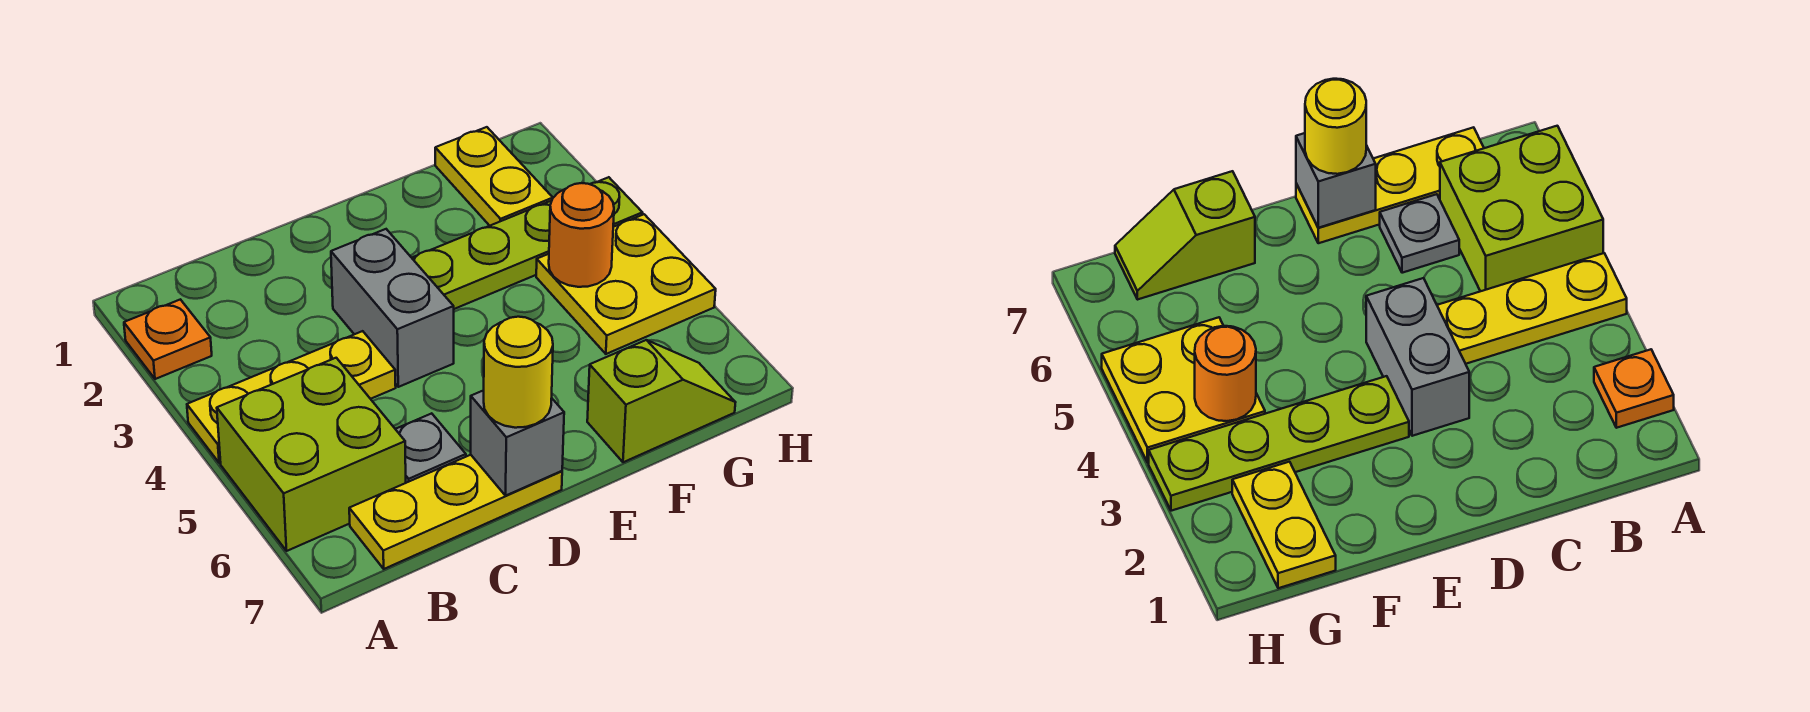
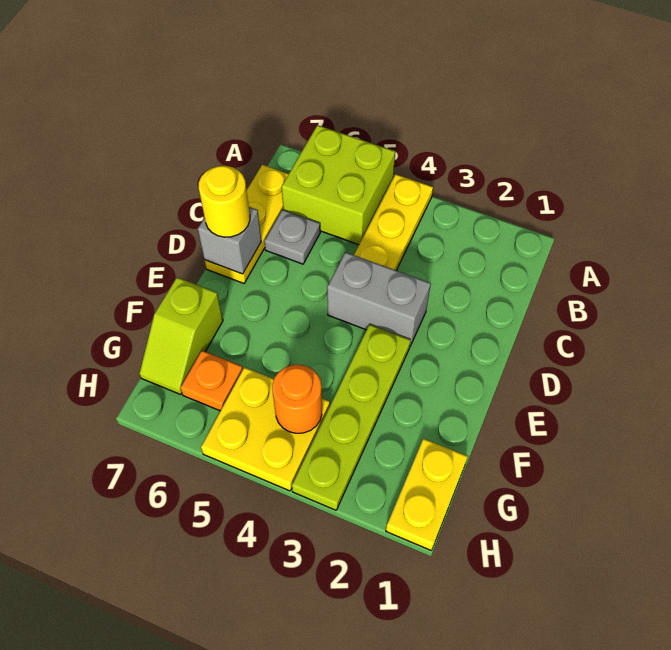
orange plate A2 level 1 -> orange plate G6 level 1
yellow plate G1:G2 level 1 -> yellow plate G1:H1 level 1

